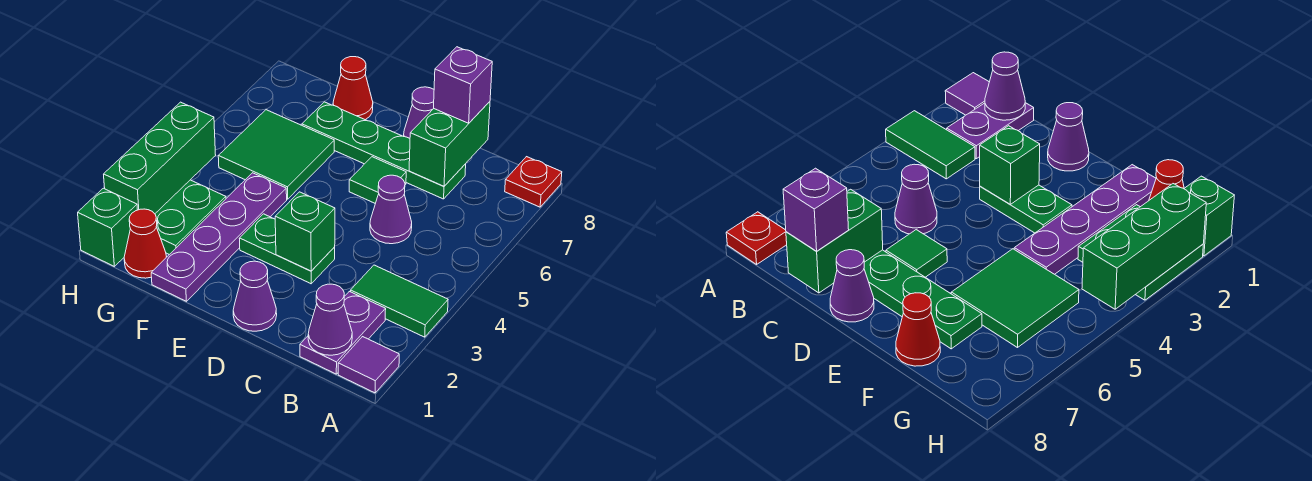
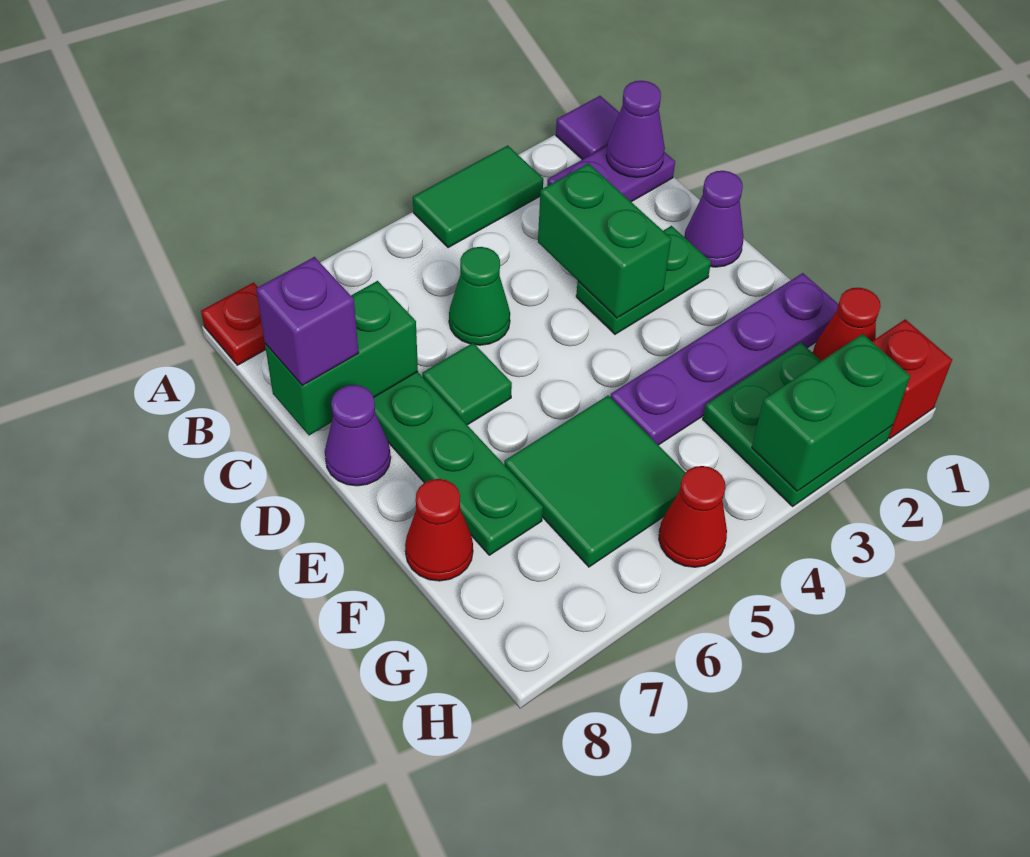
green tile A3:B3 level 1 -> green tile A3:A4 level 1
purple cone C5 level 1 -> green cone C5 level 1
green plate D3:E3 level 1 -> green plate D2:D3 level 1
green brick D3 level 2 -> green brick C3:D3 level 2
green brick H1 level 1 -> red brick H1 level 1
green brick H2:H4 level 2 -> green brick H2:H3 level 2
none -> red cone H5 level 1

